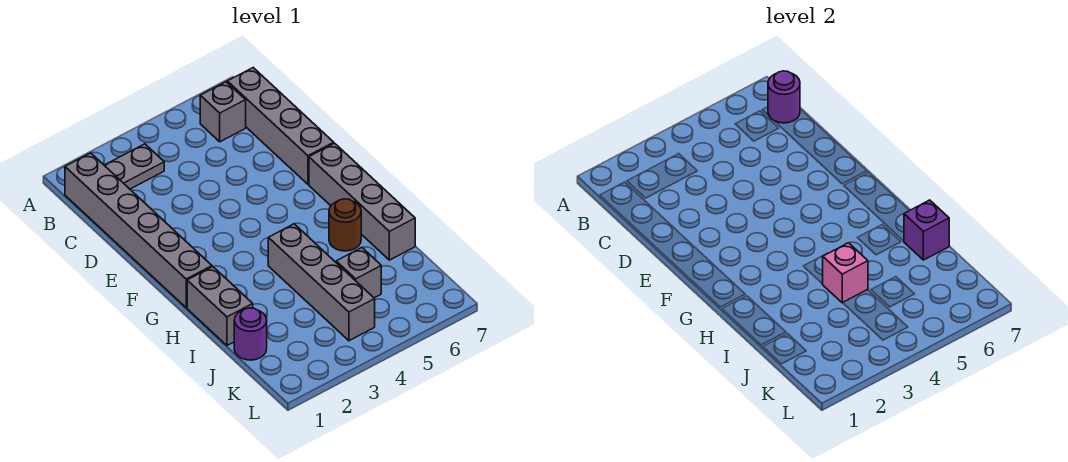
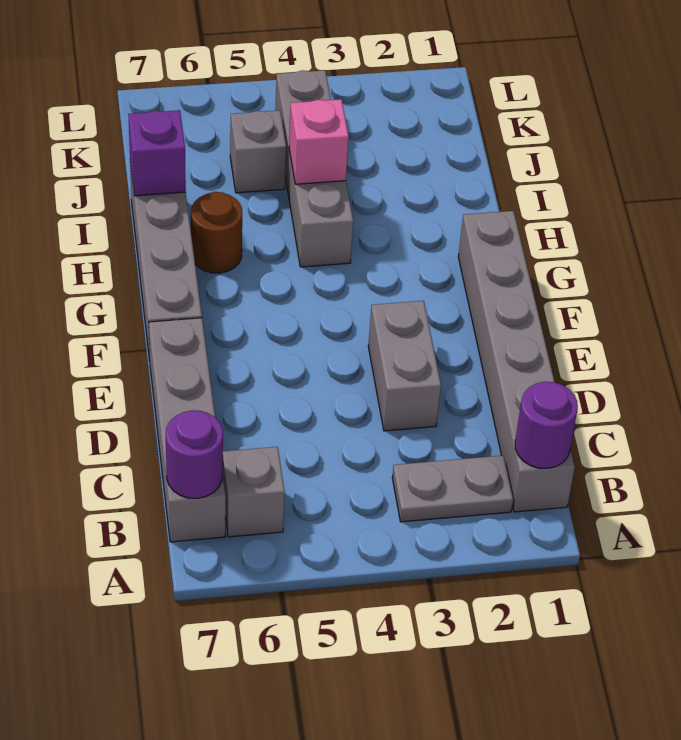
grey brick H1:I1 level 1 -> grey brick D3:E3 level 1
purple round brick J1 level 1 -> purple round brick B1 level 2

